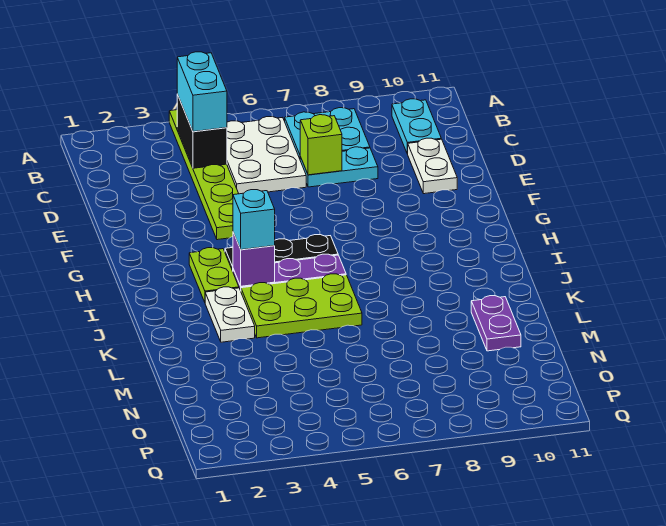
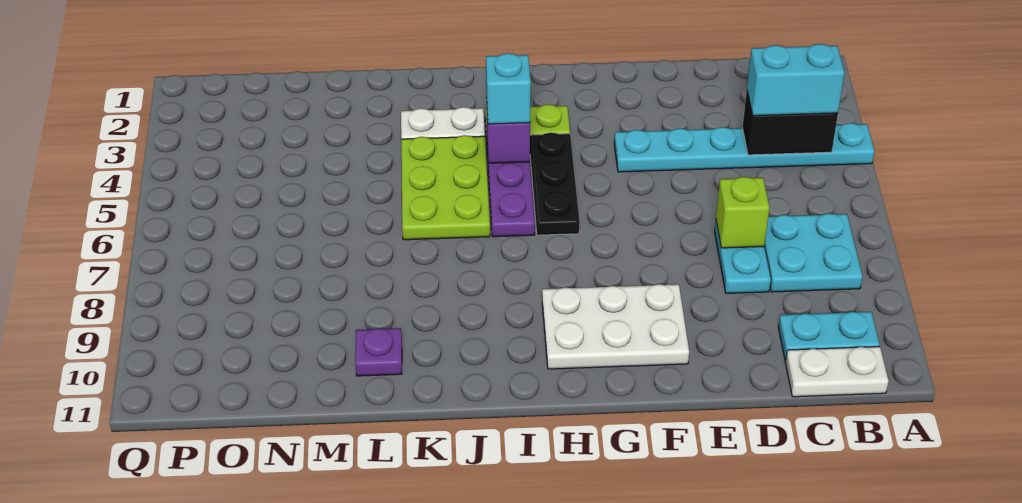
lime plate A4:F4 level 1 -> cyan plate A4:F4 level 1
white plate B5:D6 level 1 -> white plate F9:H10 level 1
white plate D10:E10 level 1 -> white plate B11:C11 level 1
purple plate L10:M10 level 1 -> purple plate L10 level 1

